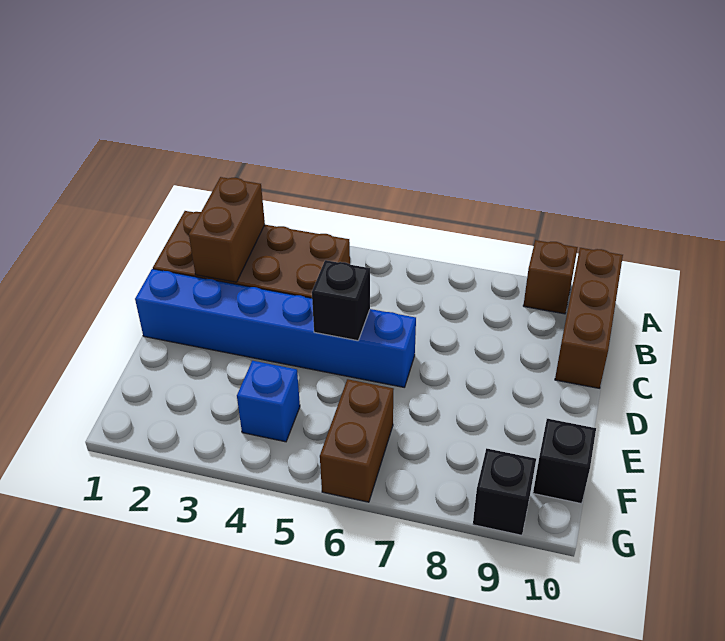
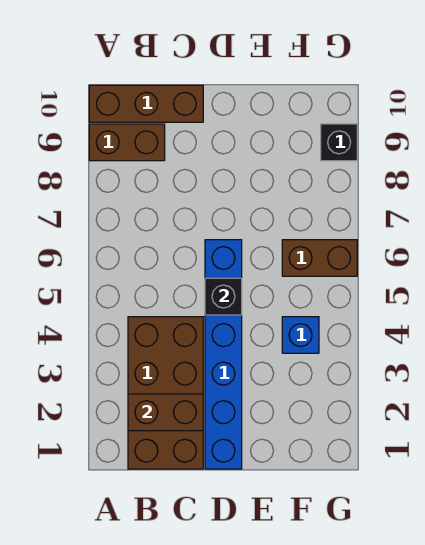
brown brick A9 level 1 -> brown brick A9:B9 level 1
black brick F10 level 1 -> none

